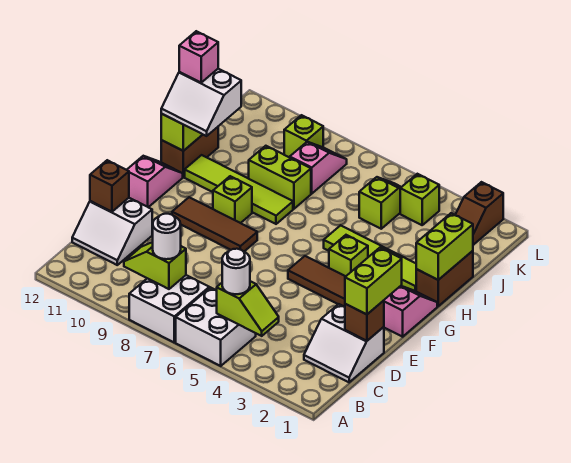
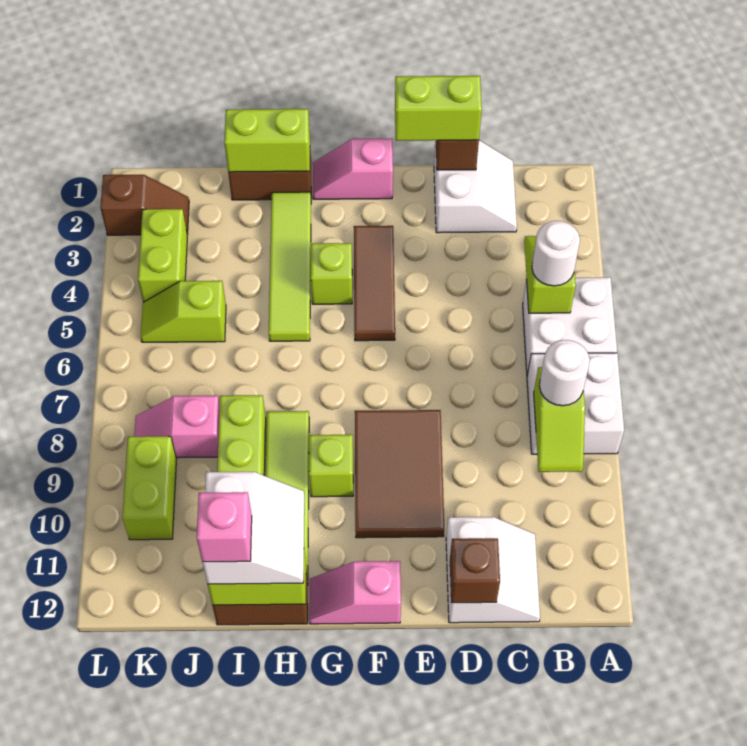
brown tile F8:F10 level 1 -> brown tile E8:F10 level 1
lime brick K4 level 1 -> lime brick K3:K4 level 1
lime brick K9 level 1 -> lime brick K9:K10 level 1

